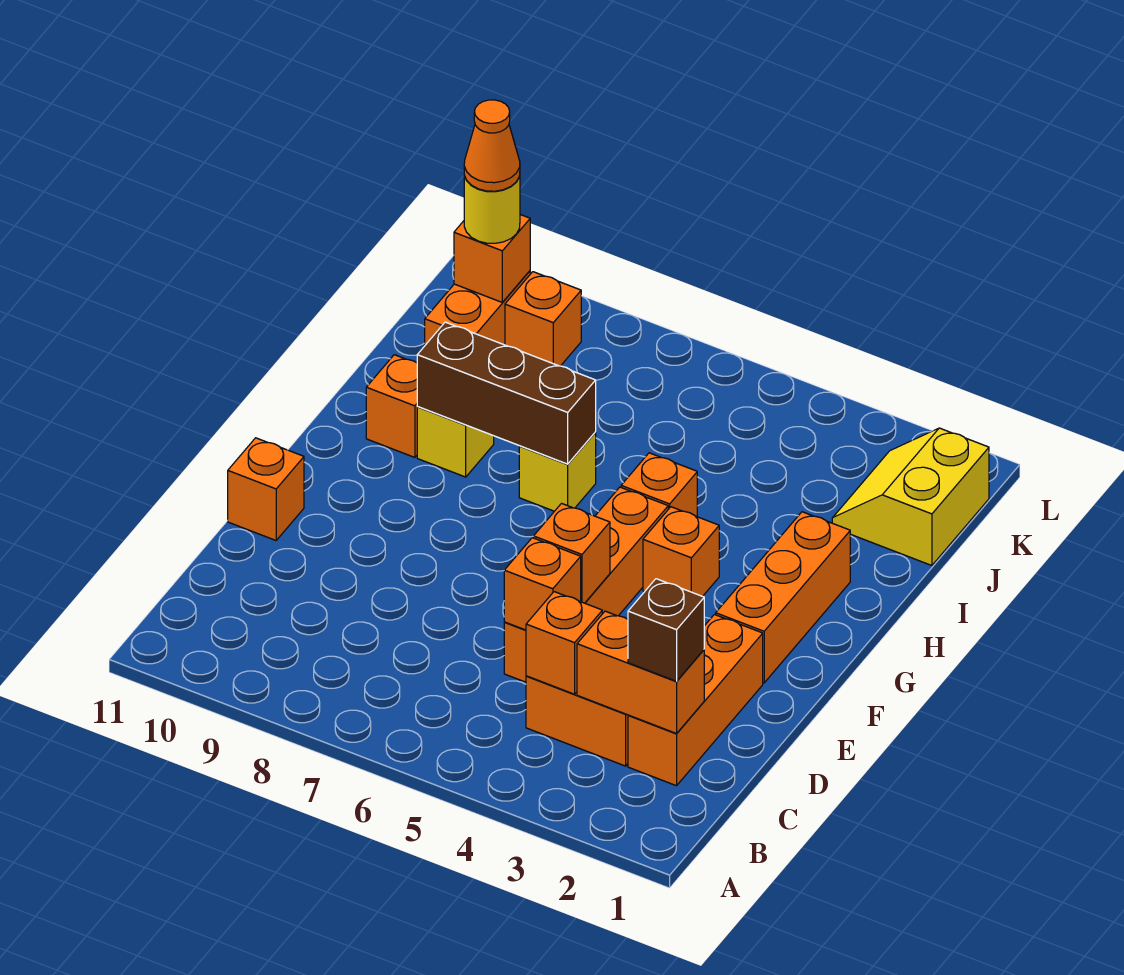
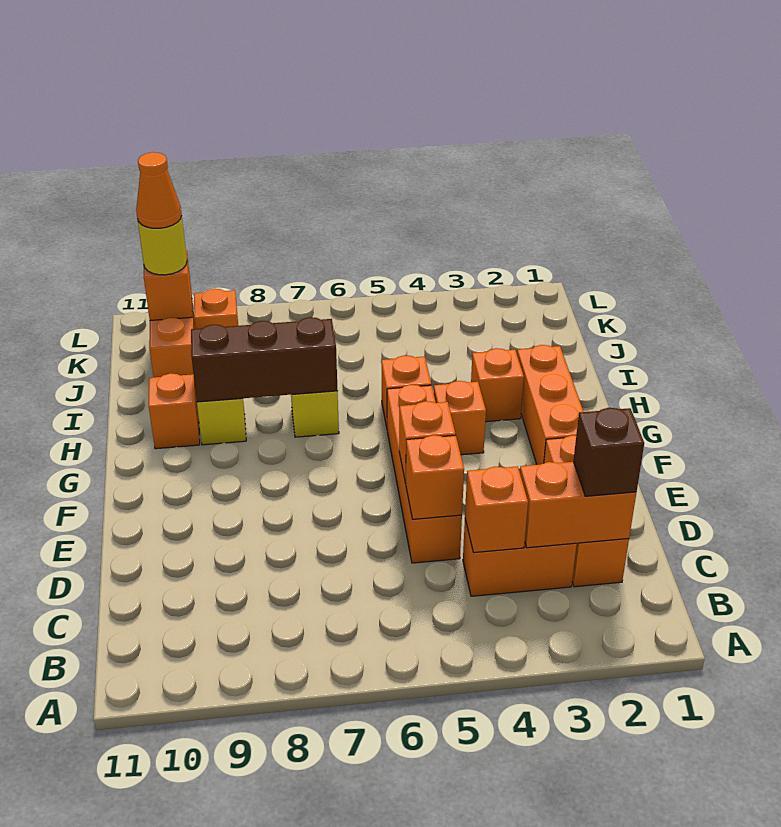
orange brick E11 level 1 -> orange brick H3 level 1
yellow slope J1:K2 level 1 top 1 -> none

